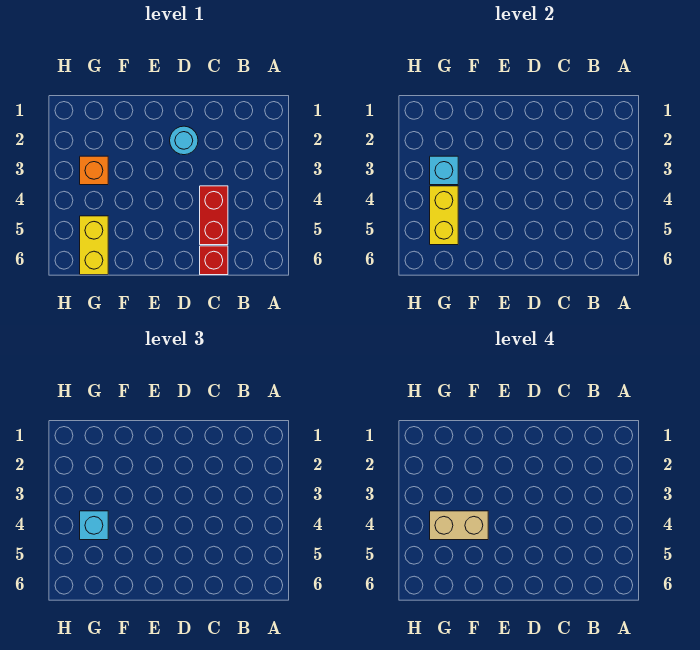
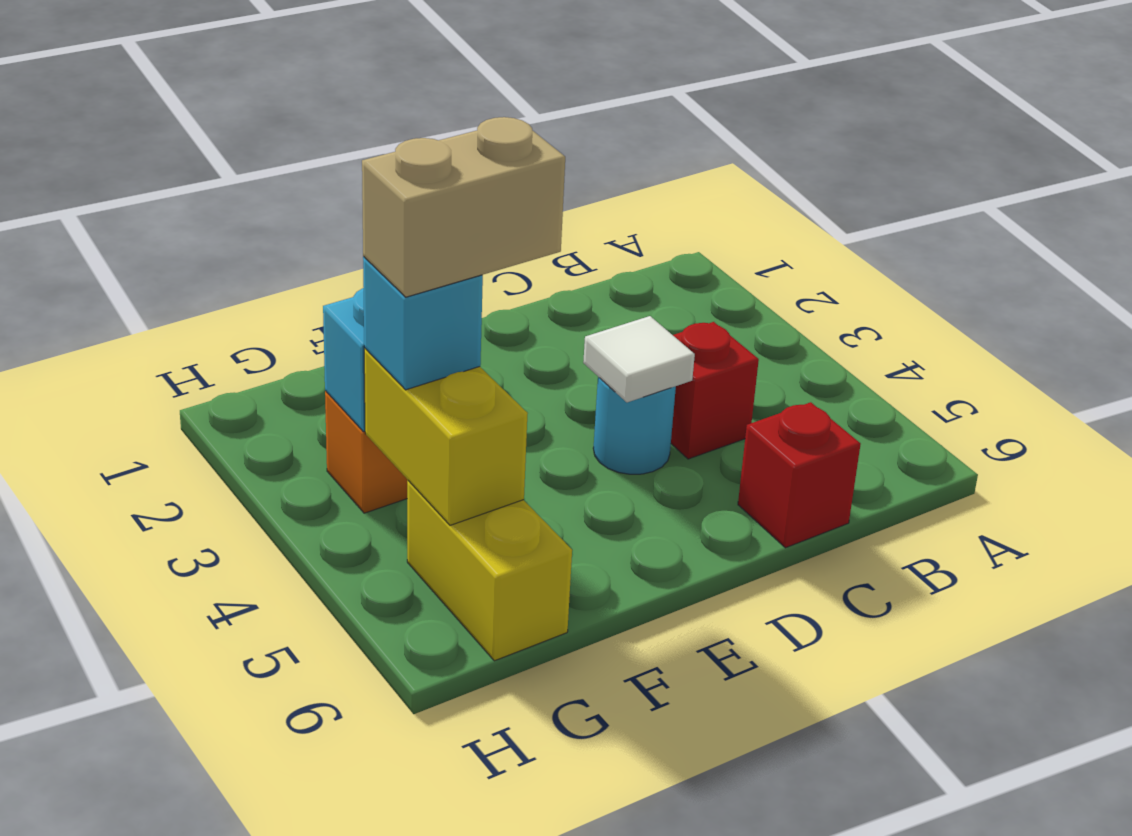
red brick C4:C5 level 1 -> red brick C4 level 1
cyan round brick D2 level 1 -> cyan round brick D4 level 1
none -> white tile D4 level 2

